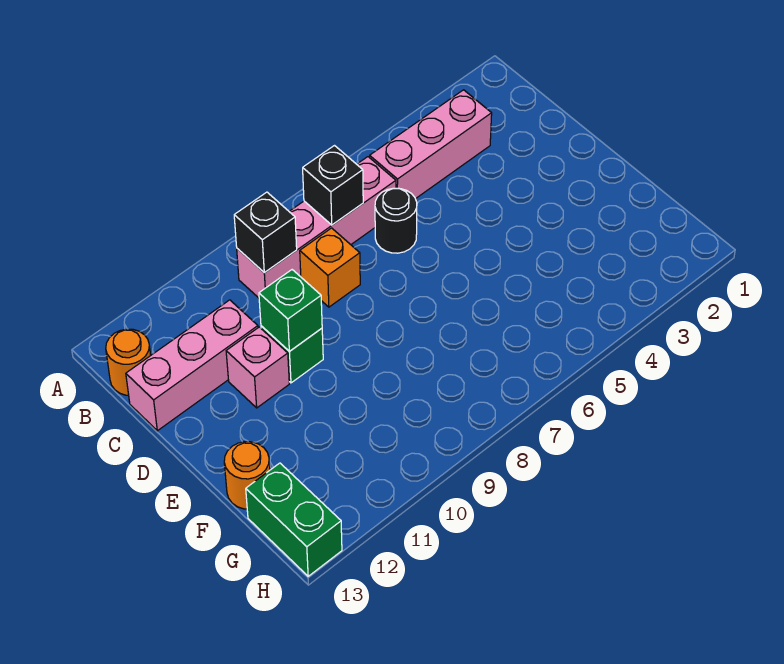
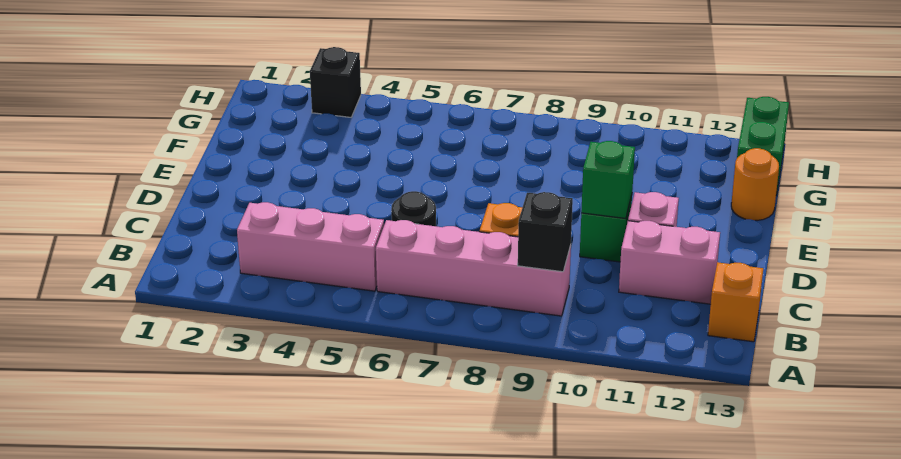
black brick B7 level 2 -> black brick H3 level 1
orange round brick B13 level 1 -> orange brick B13 level 1
pink brick C11:C13 level 1 -> pink brick C11:C12 level 1

